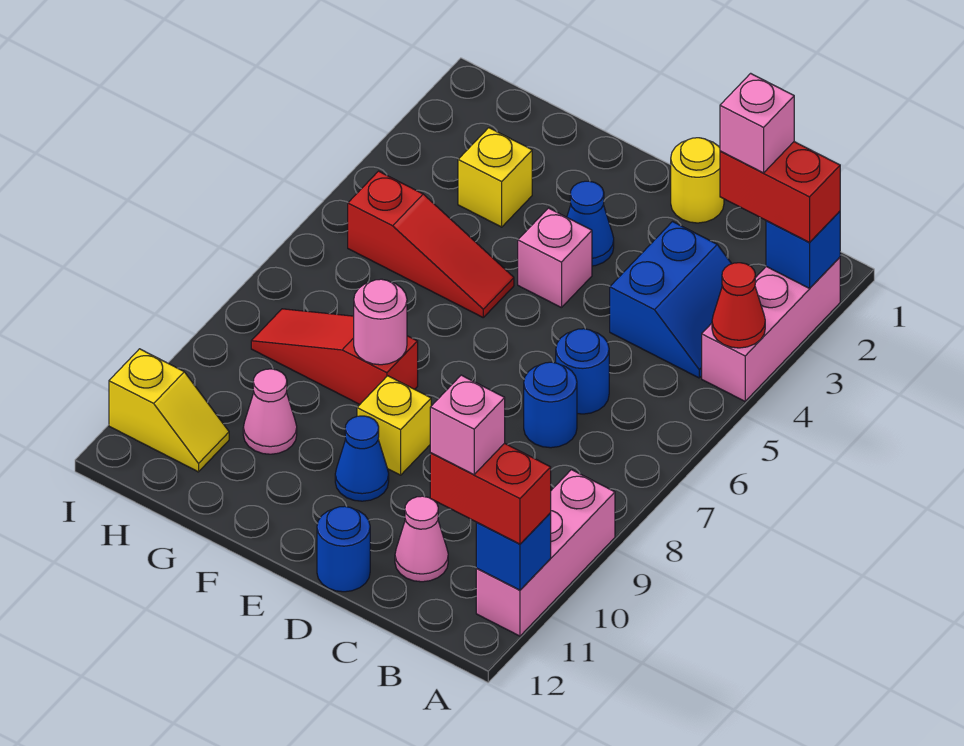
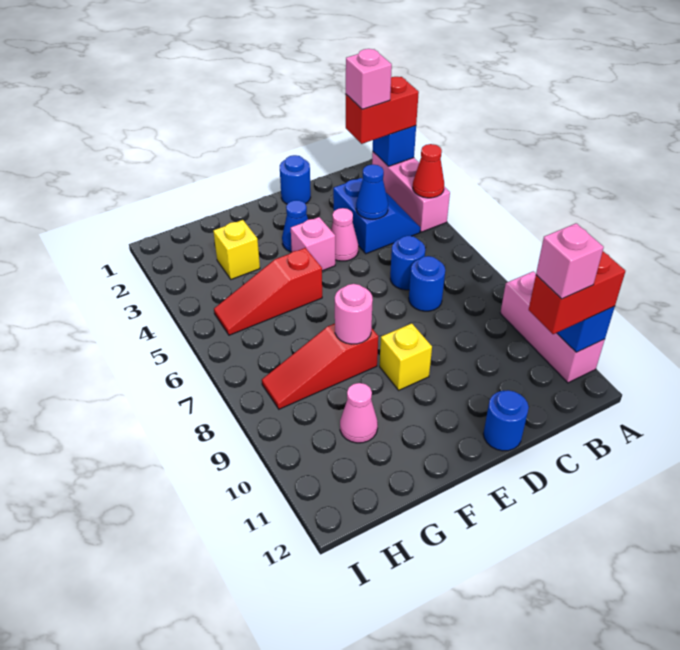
pink cone C11 level 1 -> pink cone D4 level 1
yellow round brick D1 level 1 -> blue round brick D1 level 1
blue cone E10 level 1 -> blue cone C4 level 2
red slope F5:H5 level 1 top H -> red slope F5:H5 level 1 top F
yellow slope H11:I11 level 1 top I -> none

